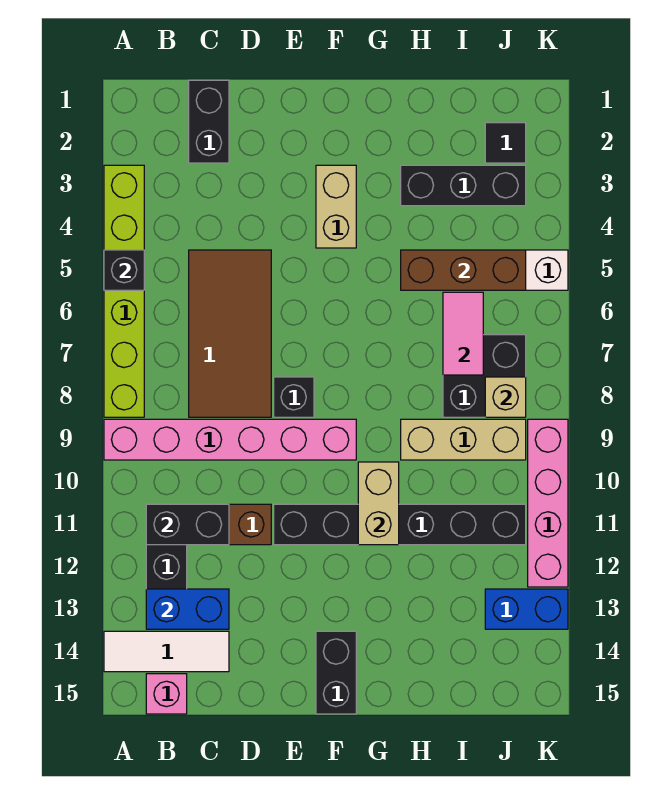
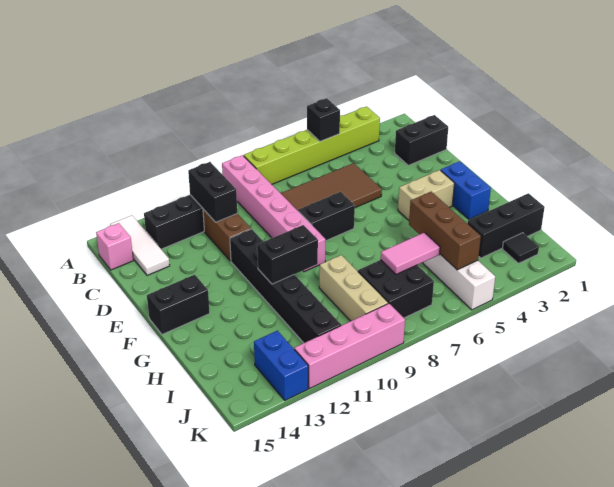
blue brick B13:C13 level 2 -> blue brick F2:G2 level 1
black brick E8 level 1 -> black brick E7:E8 level 1
tan brick G10:G11 level 2 -> black brick G10:G11 level 2
black brick H3:J3 level 1 -> black brick I1:I3 level 1
tan brick J8 level 2 -> none

